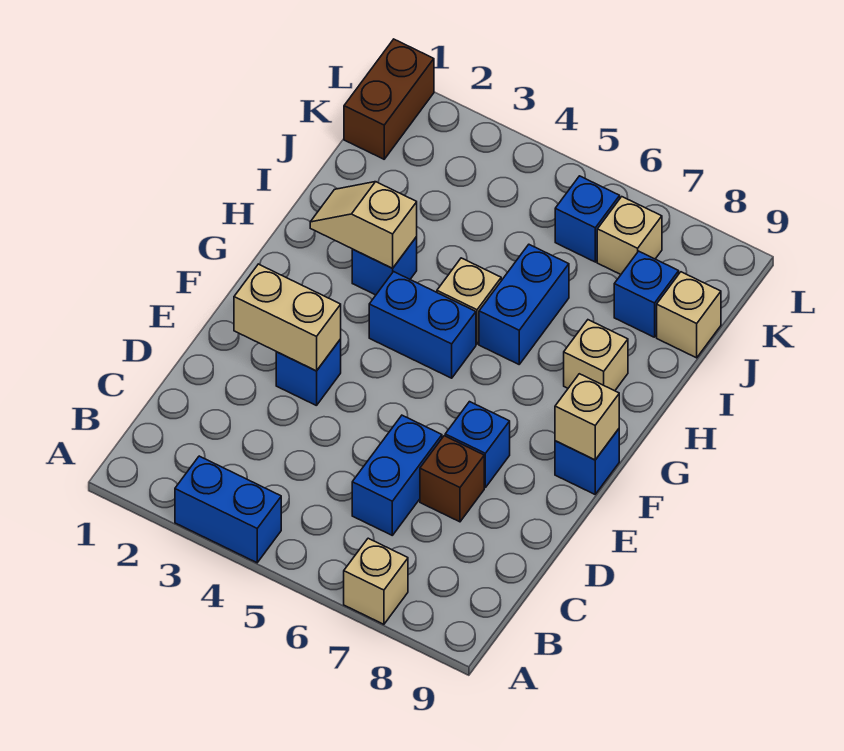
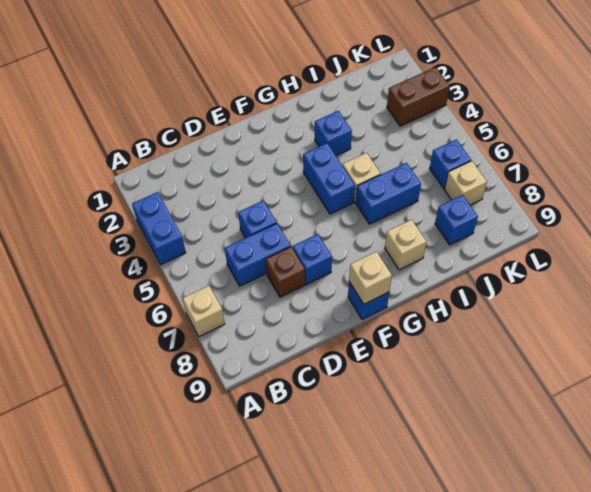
tan brick E2:E3 level 2 -> none
blue brick E3 level 1 -> blue brick D5 level 1
tan slope H2:H3 level 2 top 3 -> none
tan brick J9 level 1 -> none
brown brick K1:L1 level 1 -> brown brick K3:L3 level 1

